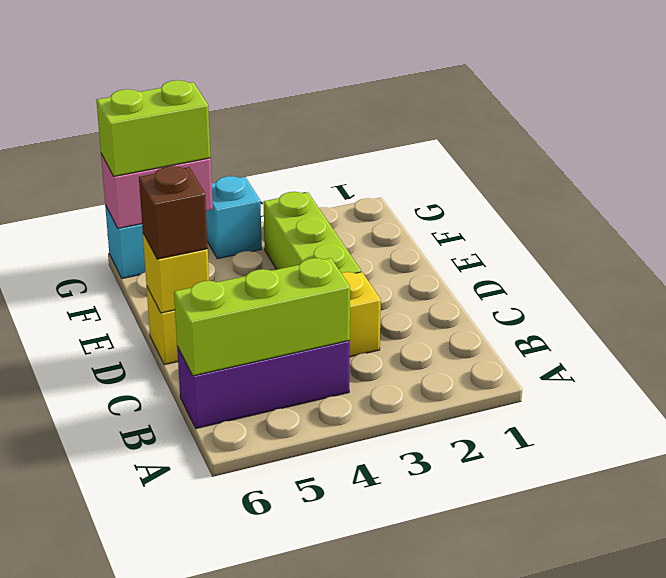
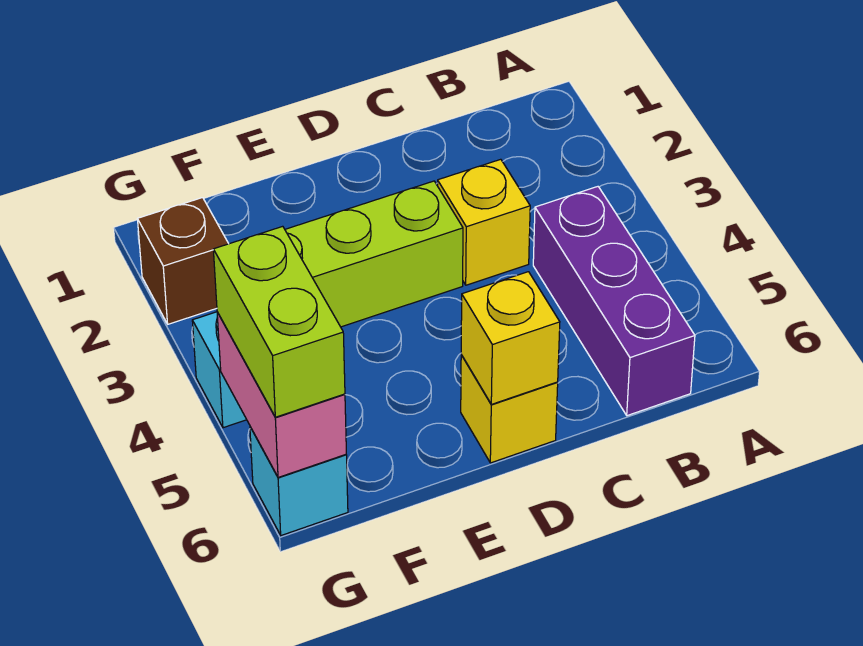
lime brick B4:B6 level 2 -> none
brown brick D6 level 3 -> brown brick G2 level 1

